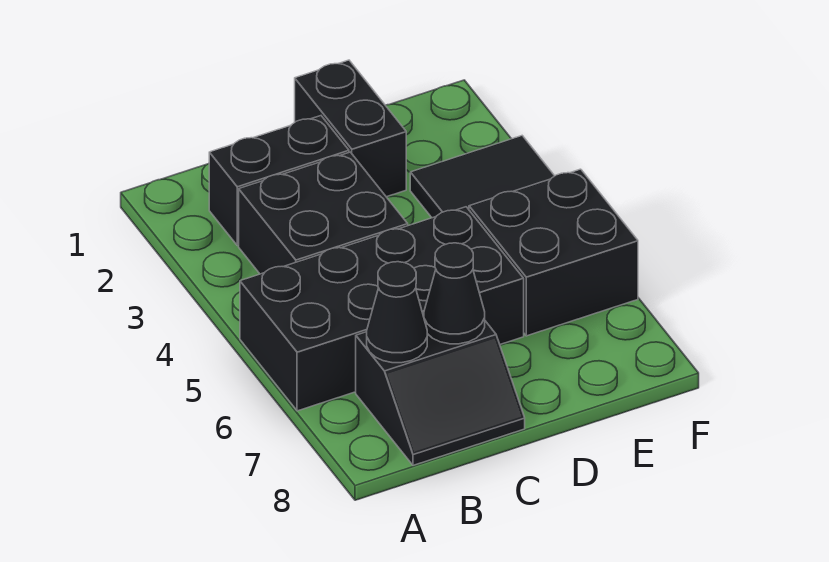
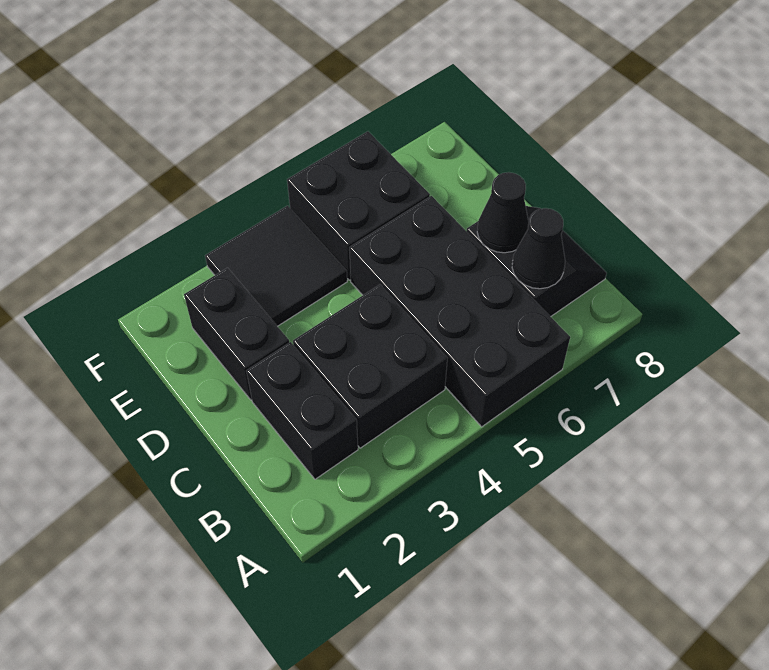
black brick D1:D2 level 1 -> black brick D2:E2 level 1

